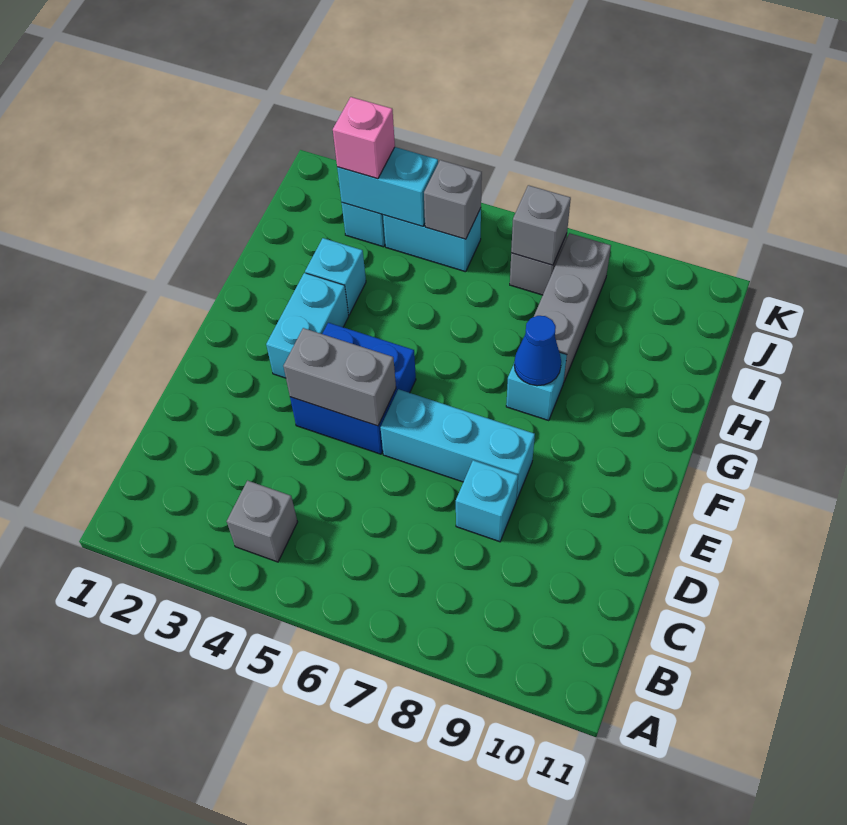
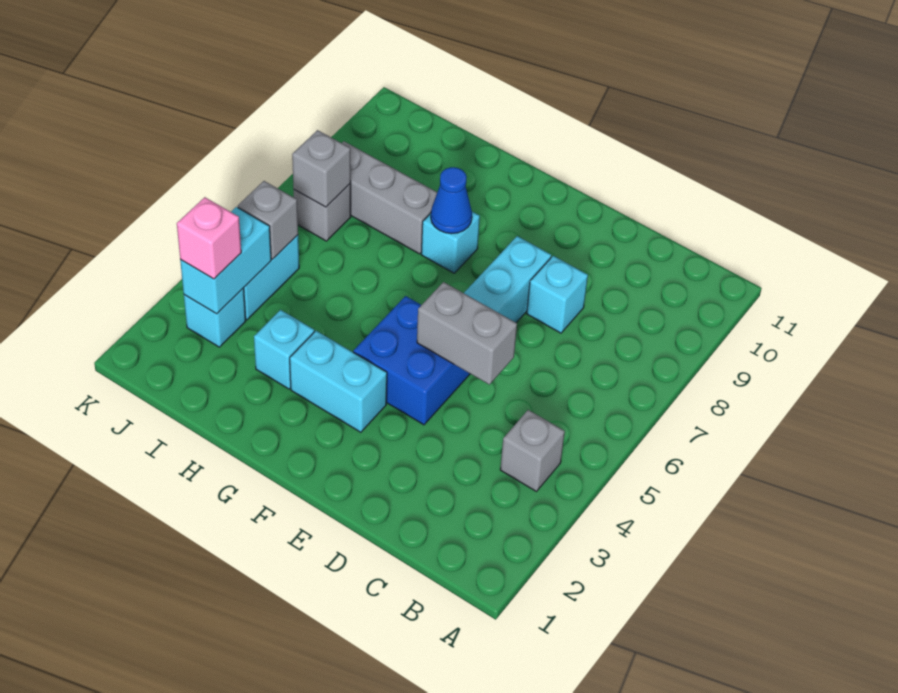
grey brick E4:E5 level 2 -> grey brick D5:E5 level 2

